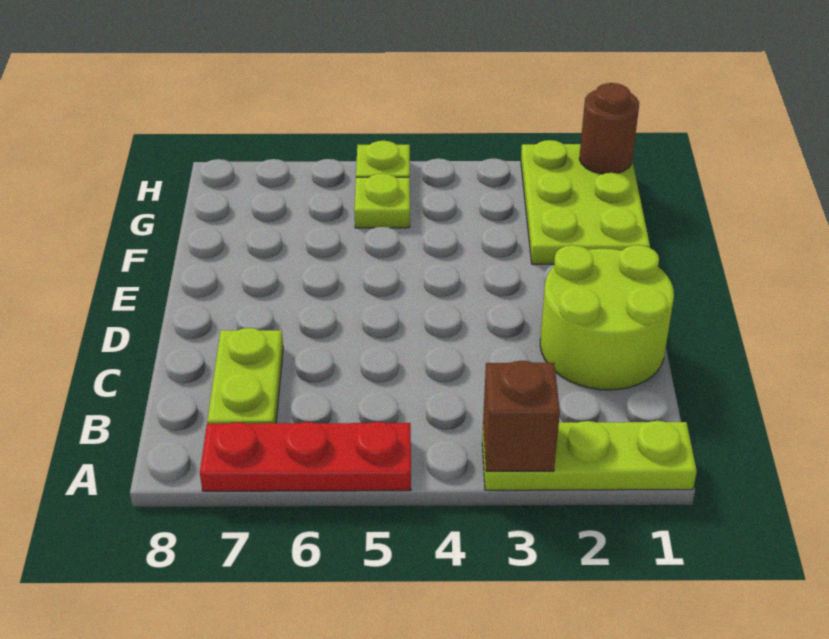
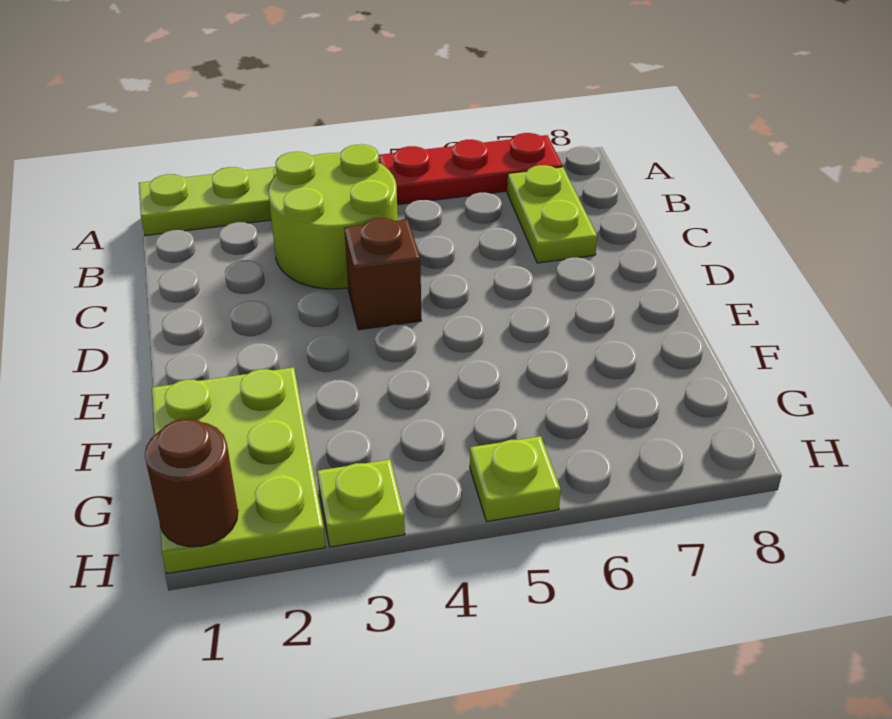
brown brick A3 level 2 -> brown brick D4 level 1
lime round brick C1:D2 level 1 -> lime round brick B3:C4 level 1
lime plate G5 level 1 -> lime plate H3 level 1

